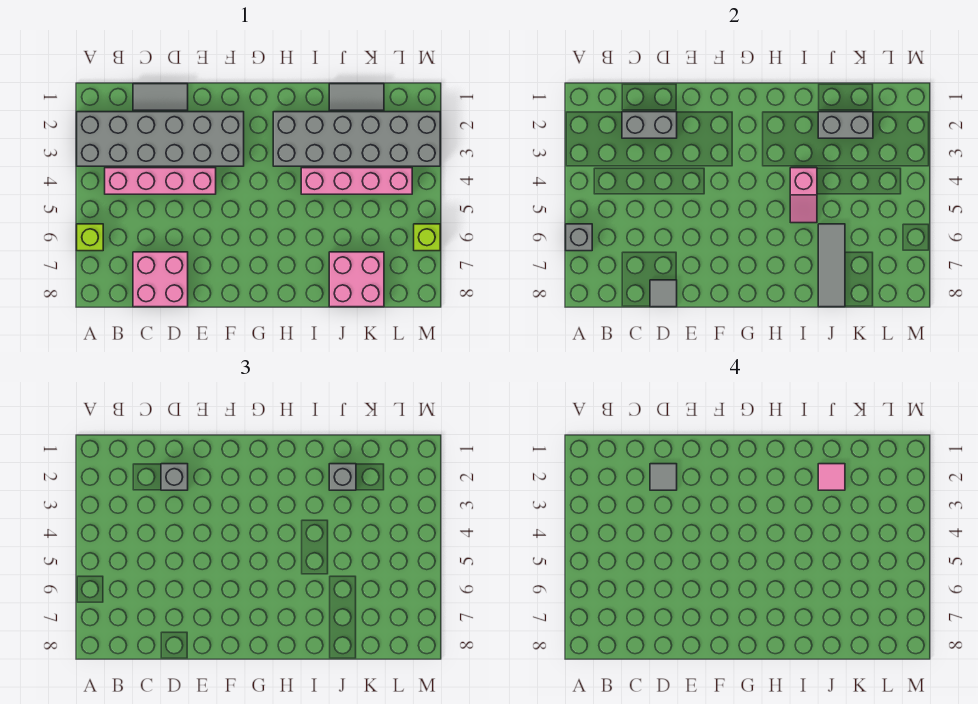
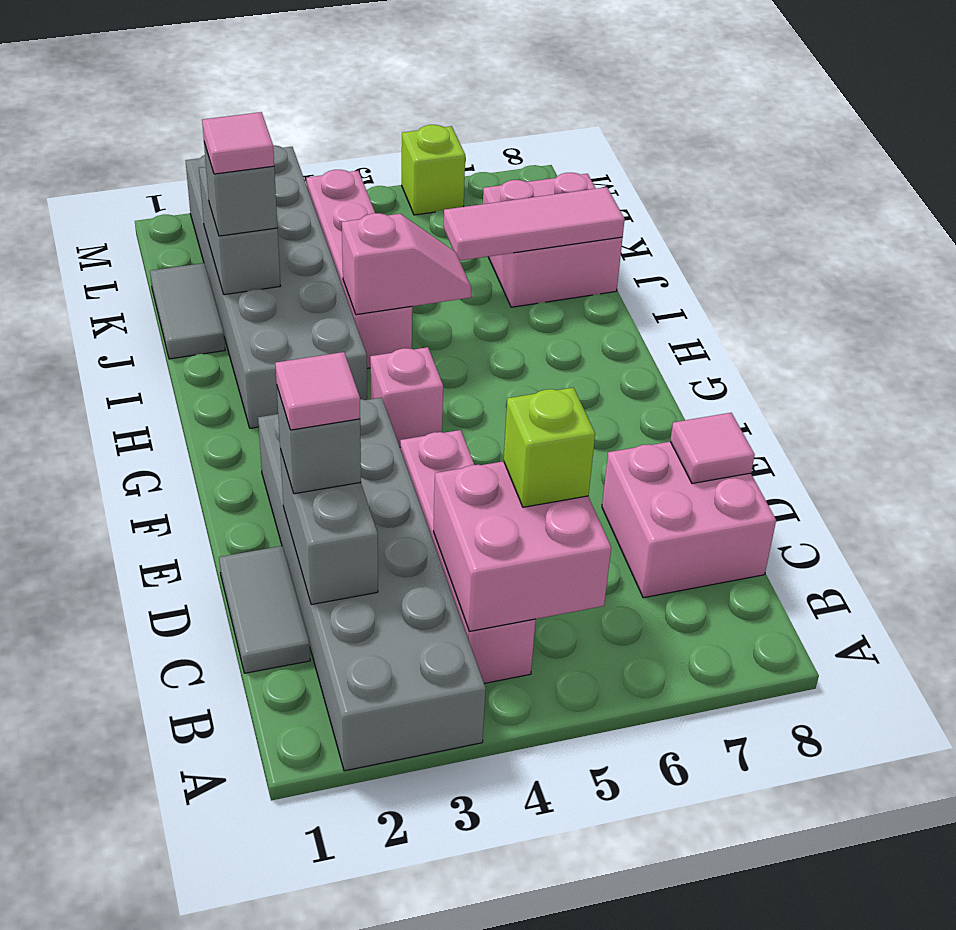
lime brick A6 level 1 -> lime brick C5 level 3
grey brick A6 level 2 -> none
none -> pink brick B4:C5 level 2
grey tile D2 level 4 -> pink tile D2 level 4
grey tile D8 level 2 -> pink tile D8 level 2
none -> pink brick G4 level 1
grey tile J6:J8 level 2 -> pink tile J6:J8 level 2

